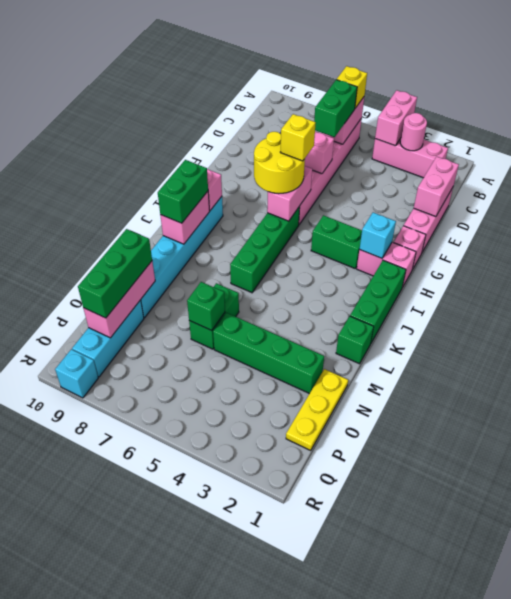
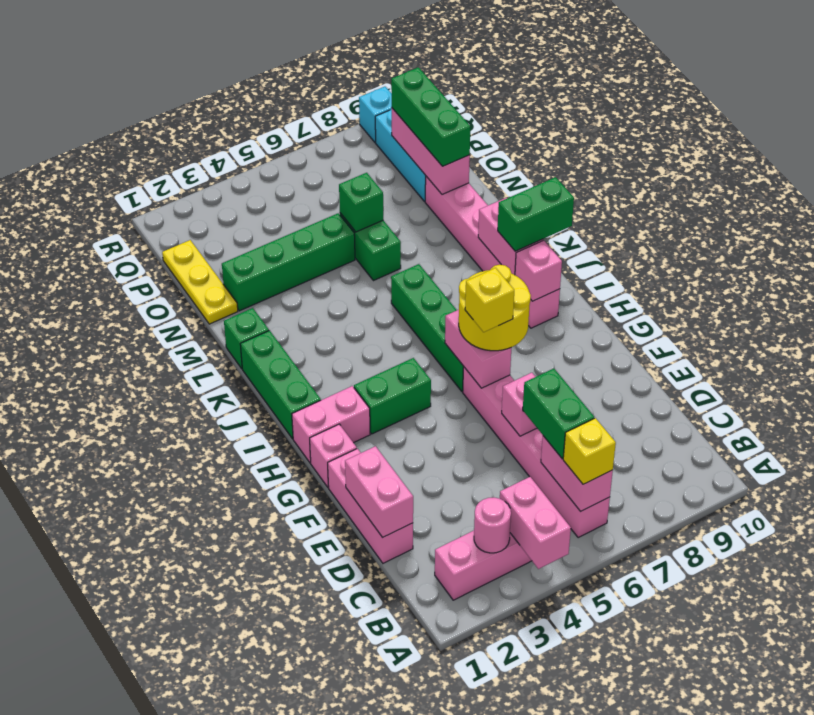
cyan brick H2 level 2 -> none
cyan brick I9:N9 level 1 -> pink brick I9:N9 level 1
green brick J9:K9 level 3 -> green brick J9:J10 level 3

